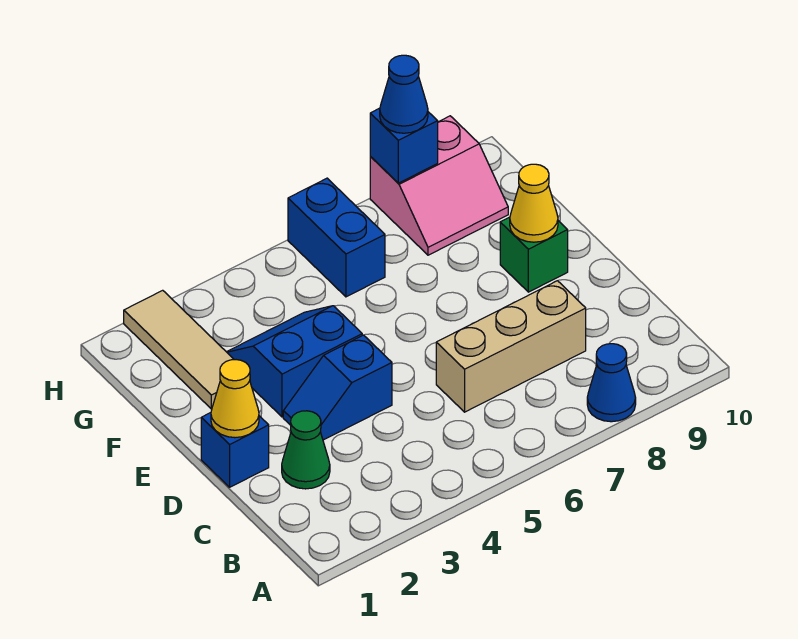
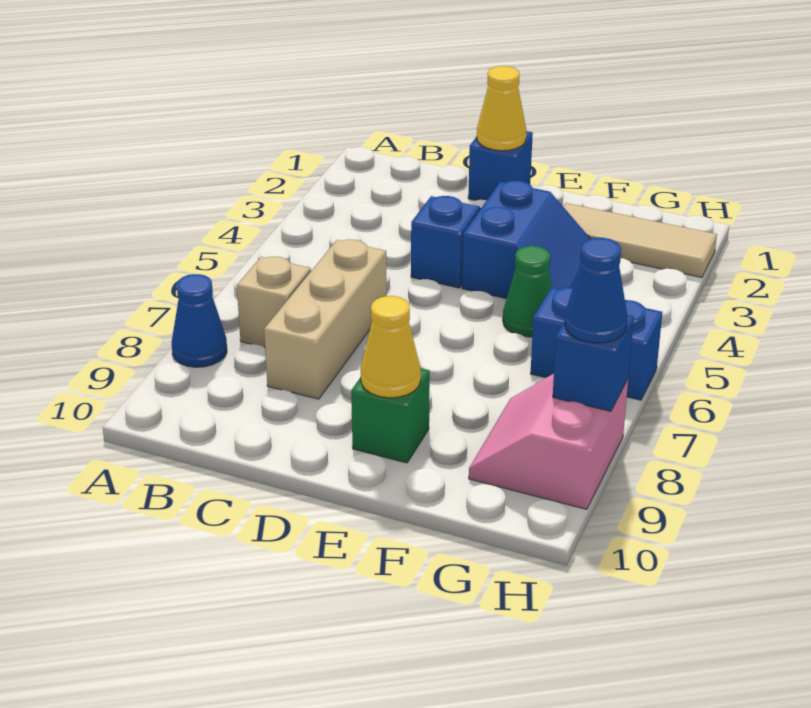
none -> tan brick B7 level 1
green cone C2 level 1 -> green cone F5 level 1

